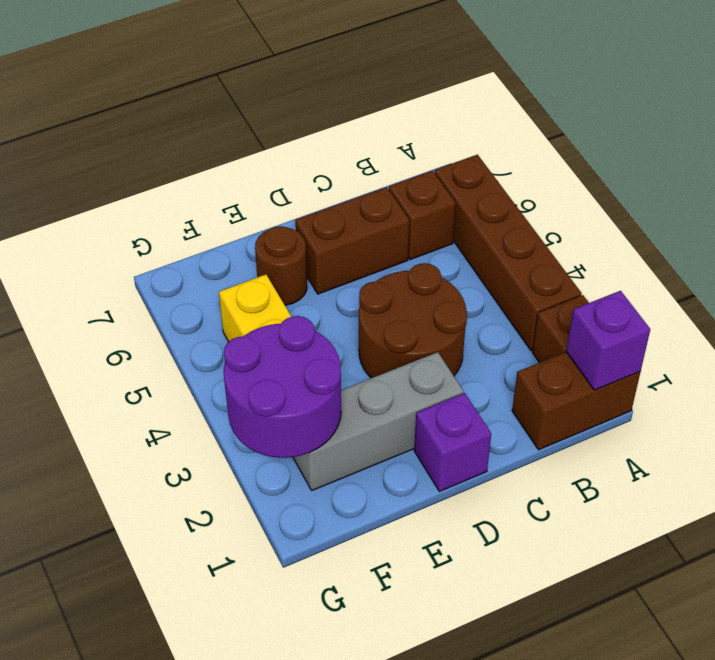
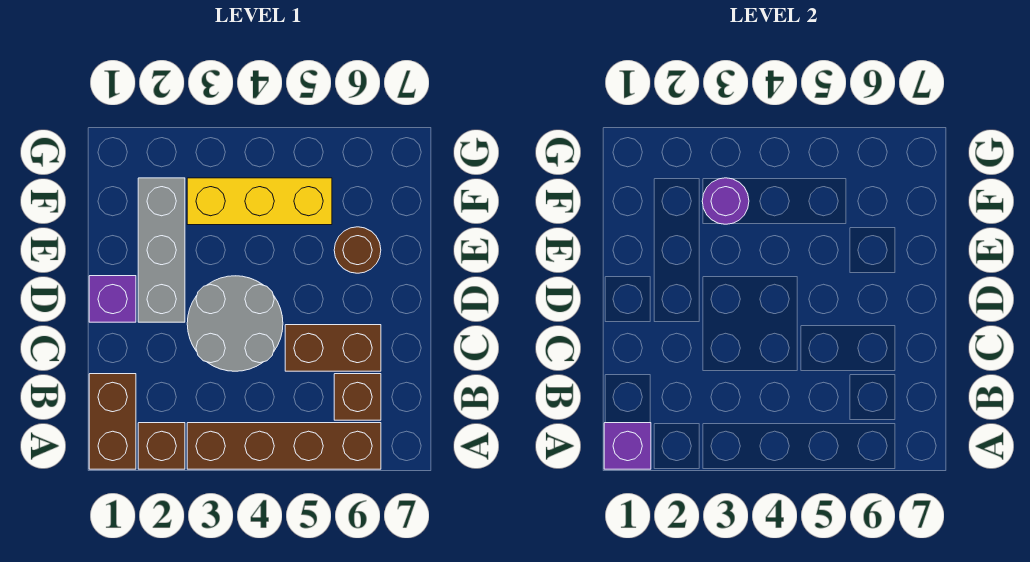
brown round brick C3:D4 level 1 -> grey round brick C3:D4 level 1
brown brick C6:D6 level 1 -> brown brick C5:C6 level 1
purple round brick F2:G3 level 2 -> purple round brick F3 level 2

